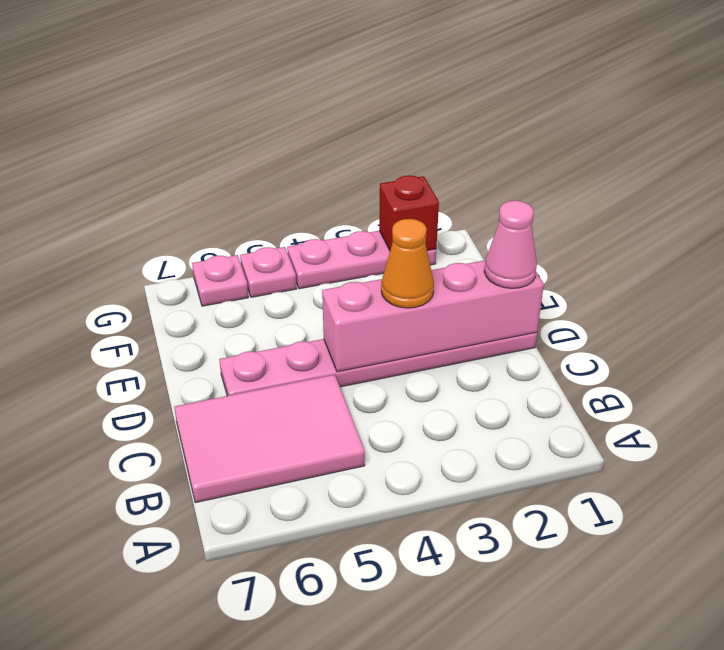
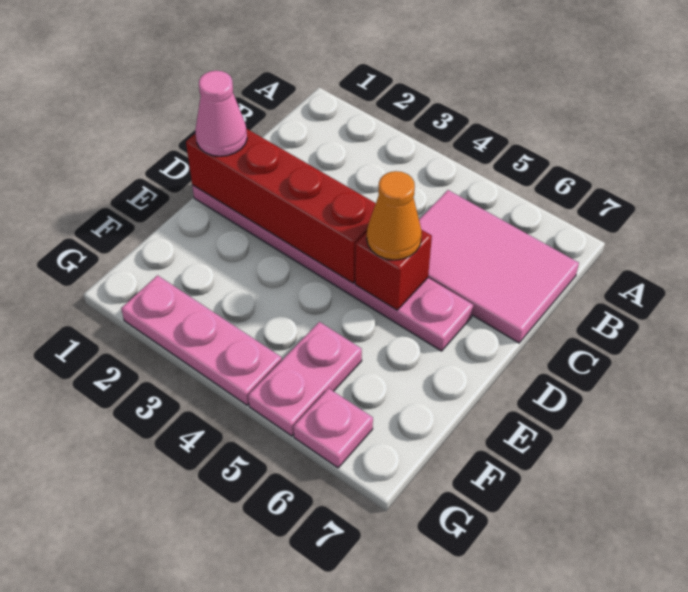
pink brick D1:D4 level 2 -> red brick D1:D4 level 2
orange cone D3 level 3 -> orange cone D5 level 3
red brick G2 level 2 -> red brick D5 level 2
pink plate G5 level 1 -> pink plate F5:G5 level 1

